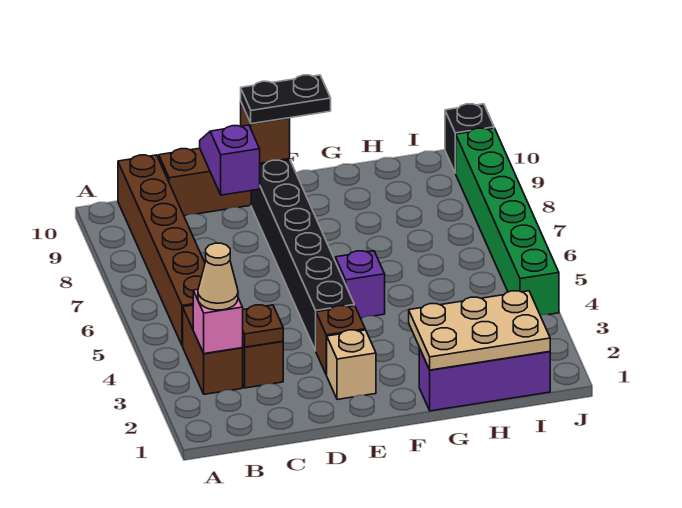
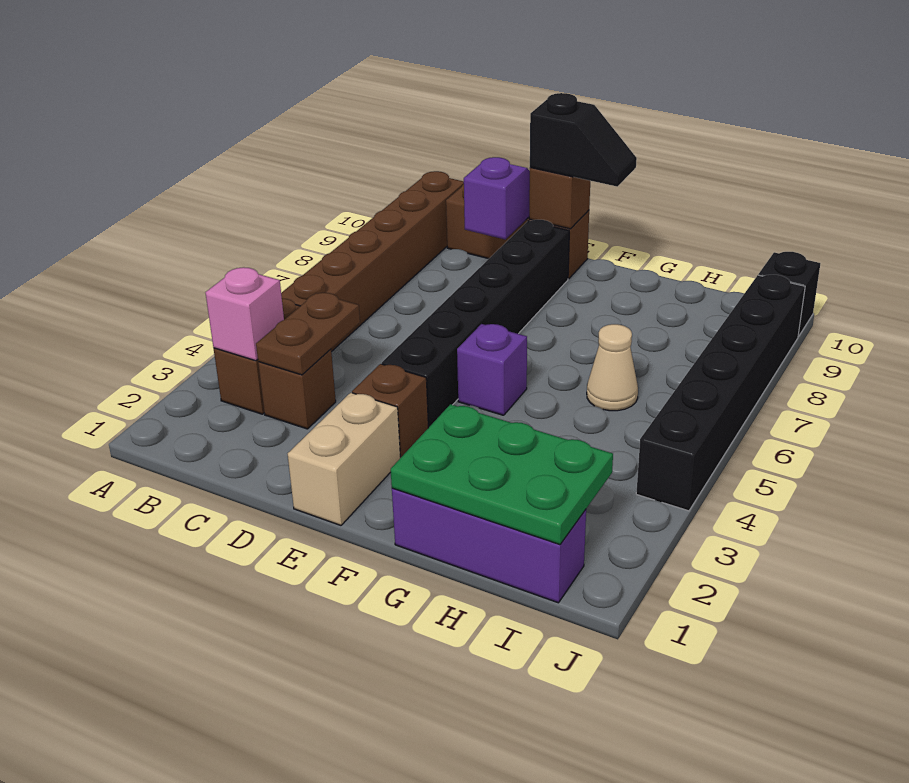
tan cone B3 level 3 -> tan cone H6 level 1
brown plate C3 level 2 -> brown plate C3:C4 level 2
tan brick E2 level 1 -> tan brick E1:E2 level 1
black plate E10:F10 level 3 -> black slope E10:F10 level 3 top E
tan plate G1:I2 level 2 -> green plate G1:I2 level 2
green brick J4:J9 level 1 -> black brick J4:J9 level 1

